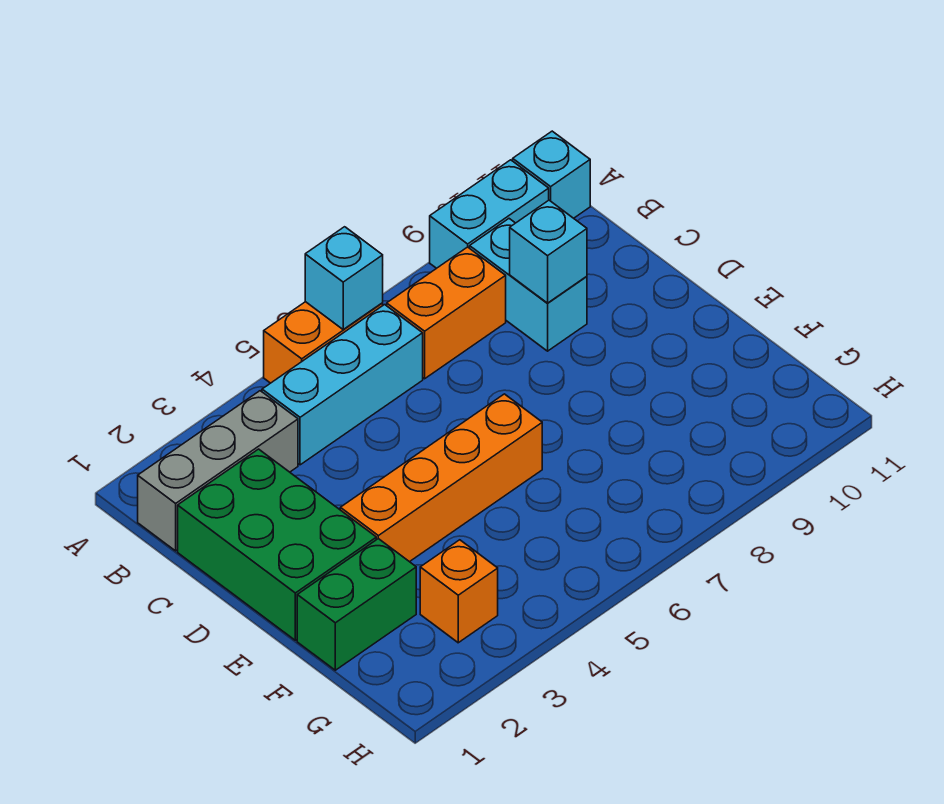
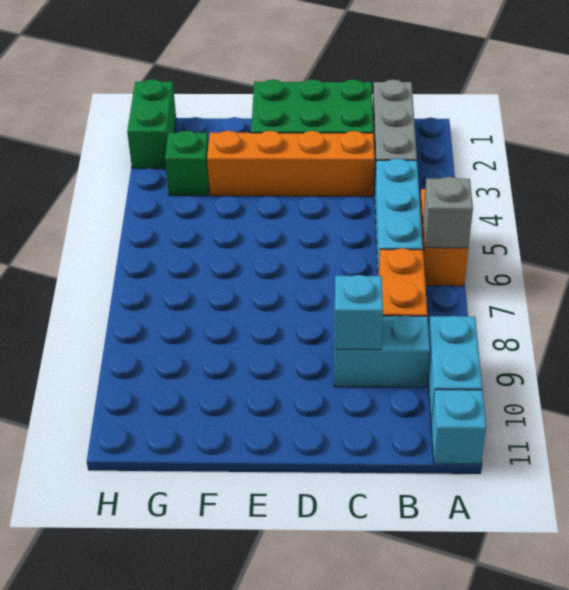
cyan brick A6 level 2 -> grey brick A6 level 2
orange brick E3:E6 level 1 -> orange brick C3:F3 level 1
green brick F1:F2 level 1 -> green brick H1:H2 level 1
orange brick G3 level 1 -> green brick G3 level 1

